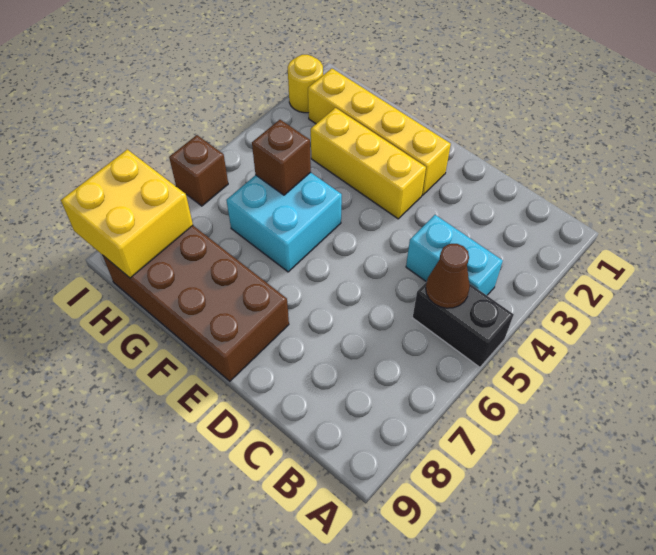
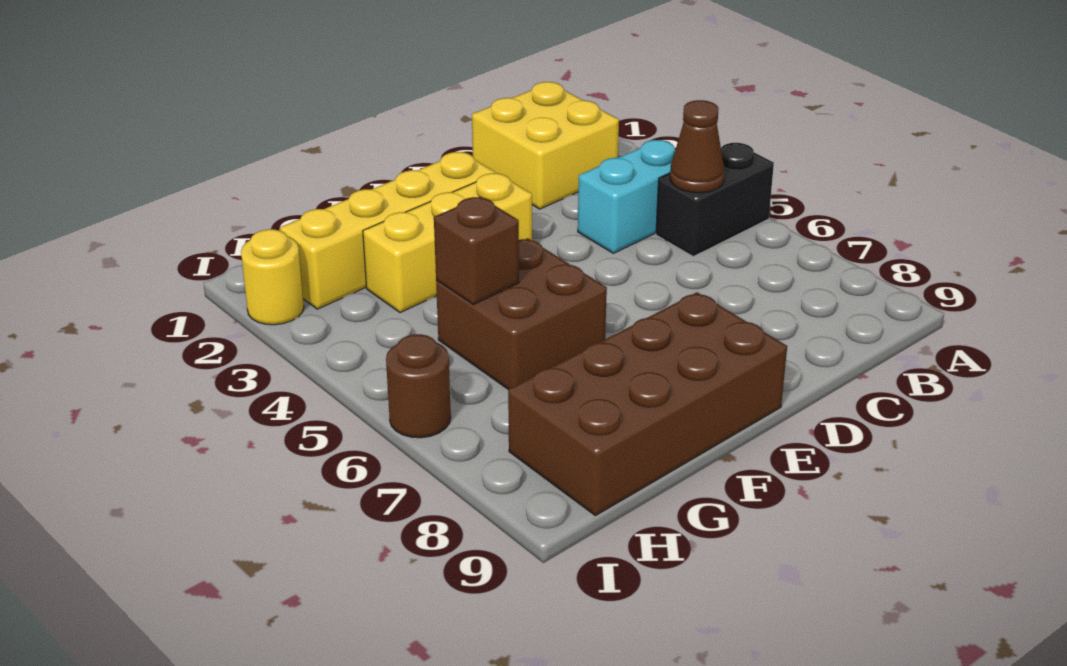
cyan brick F5:G6 level 1 -> brown brick F5:G6 level 1
yellow brick H8:I9 level 2 -> yellow brick B1:C2 level 1
brown brick I6 level 1 -> brown round brick I6 level 1

